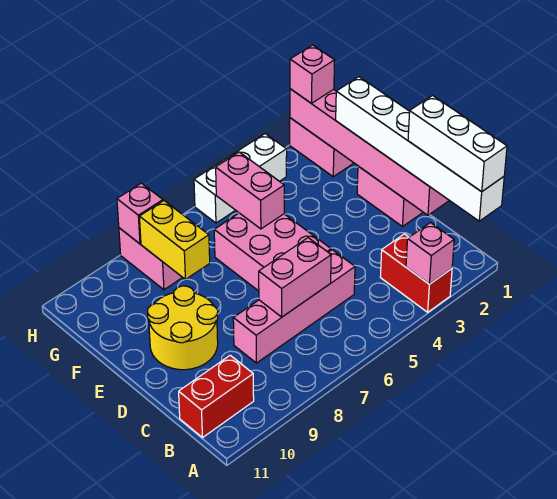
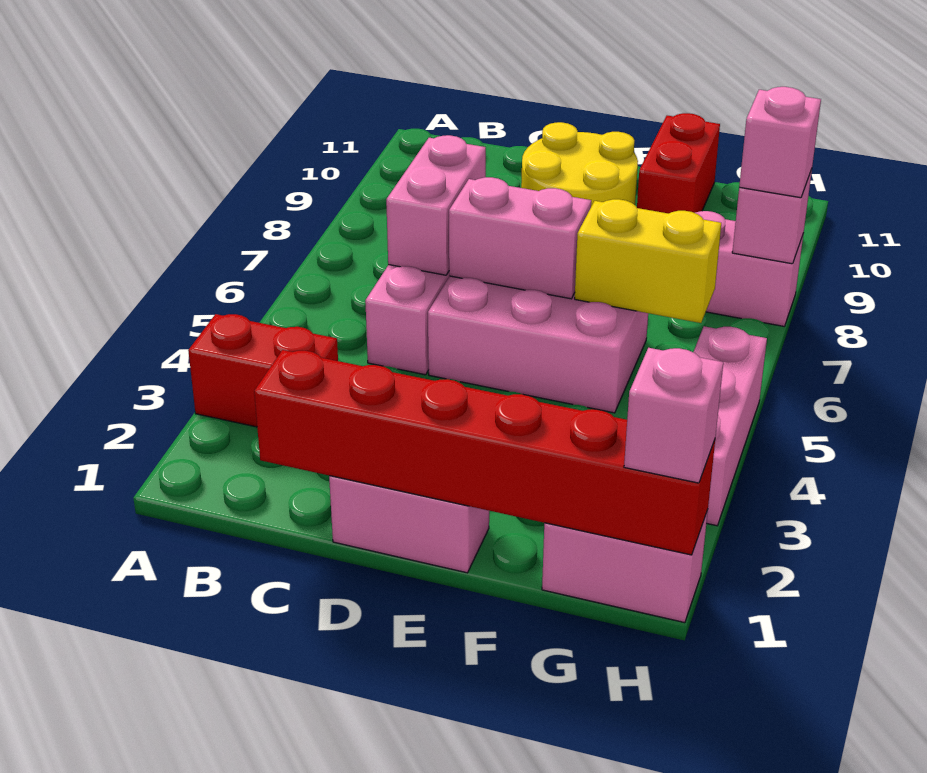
white brick A1:F1 level 3 -> none
white brick A1:C1 level 4 -> none
pink brick A3 level 2 -> pink brick H8 level 3
red brick B10:B11 level 1 -> red brick F10:F11 level 1
pink brick C1:H1 level 2 -> red brick C1:H1 level 2
pink brick F5:G5 level 2 -> pink brick D6:E6 level 2
yellow brick F8:G8 level 2 -> yellow brick F6:G6 level 2
white brick H3:H5 level 1 -> pink brick H3:H5 level 1

